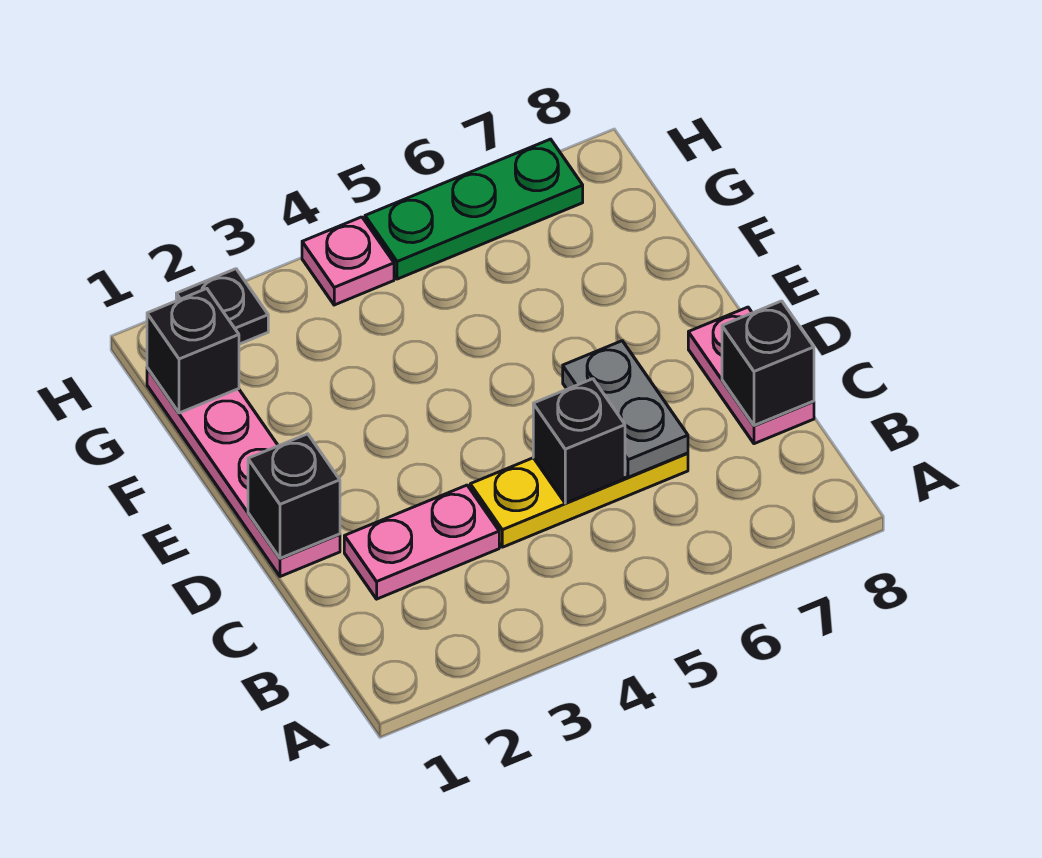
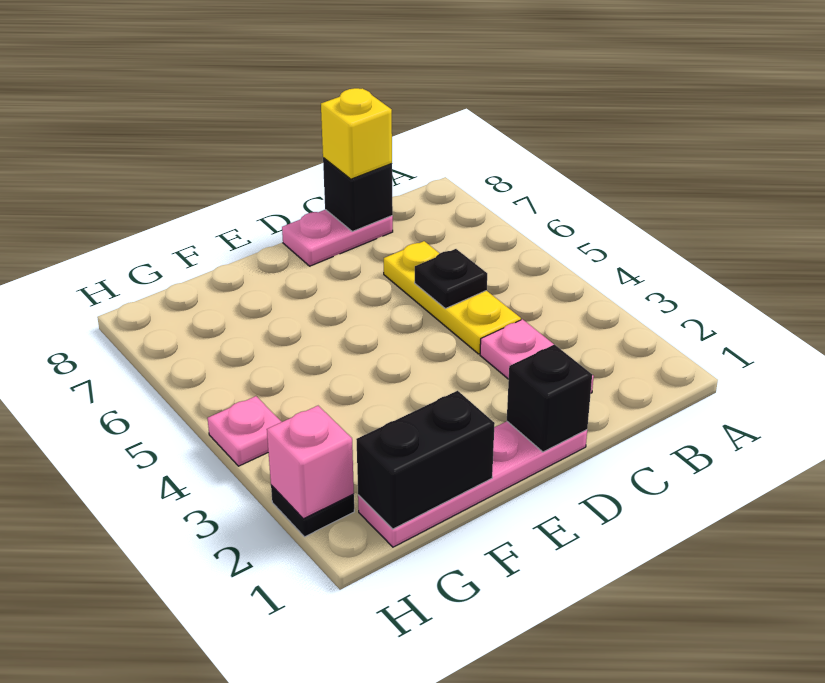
black brick C5 level 2 -> black plate C5 level 2
grey plate C6:D6 level 2 -> none
none -> yellow brick C8 level 3
black brick G1 level 2 -> black brick F1:G1 level 2
none -> pink brick H2 level 2
green plate H5:H7 level 1 -> none

